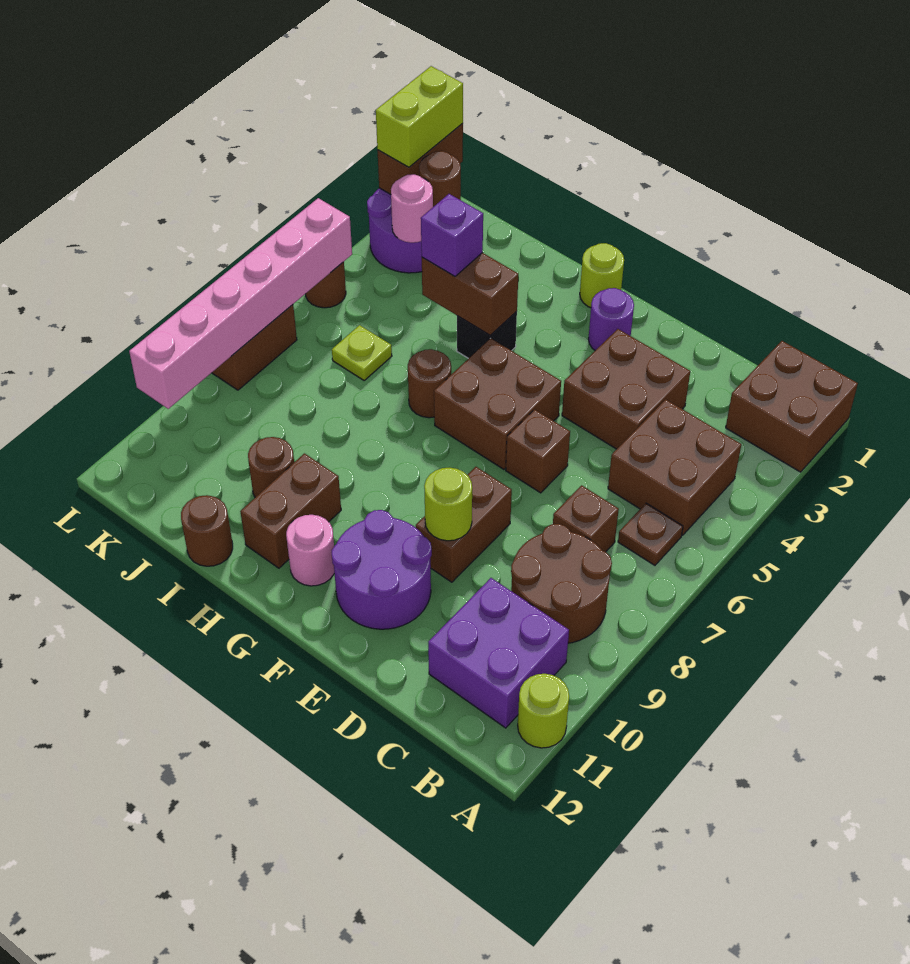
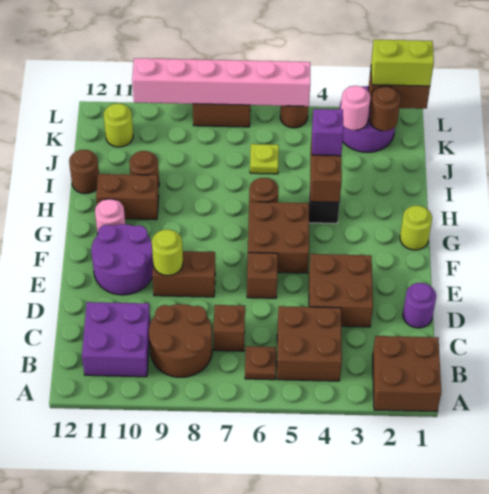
lime round brick A11 level 1 -> lime round brick K11 level 1
purple round brick F2 level 1 -> purple round brick D1 level 1

